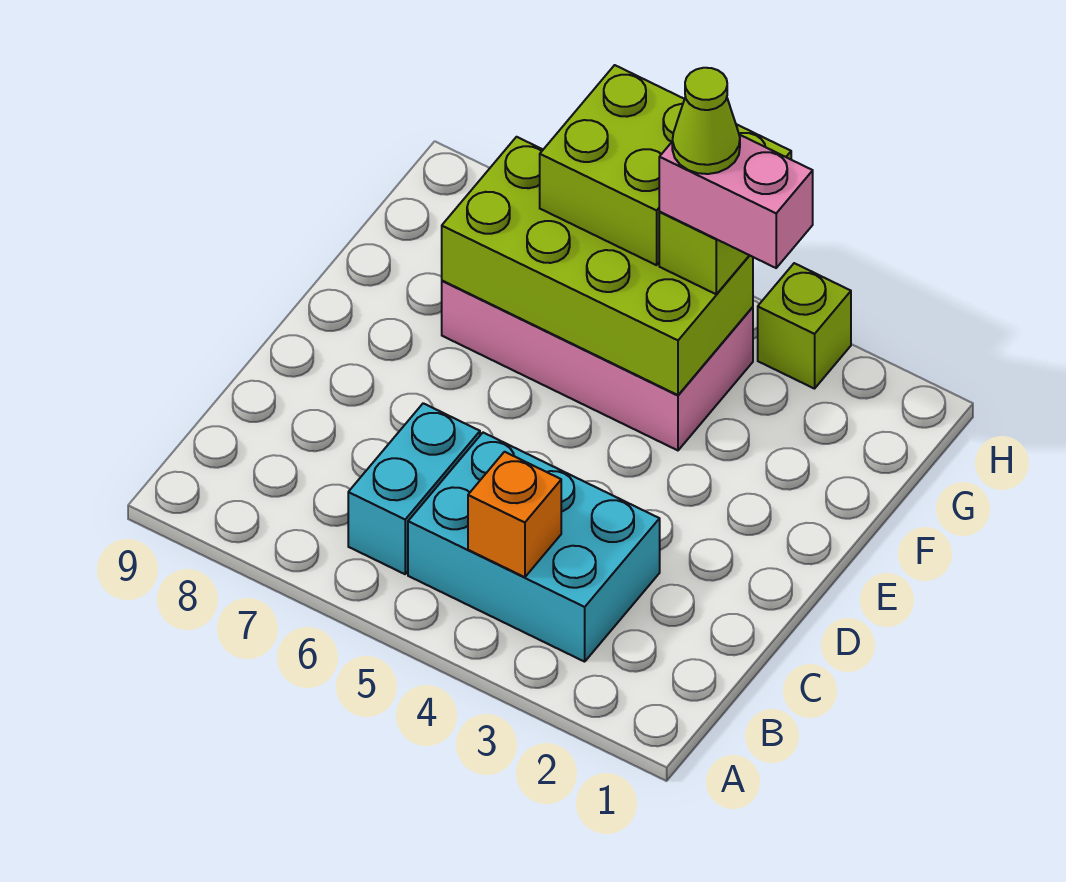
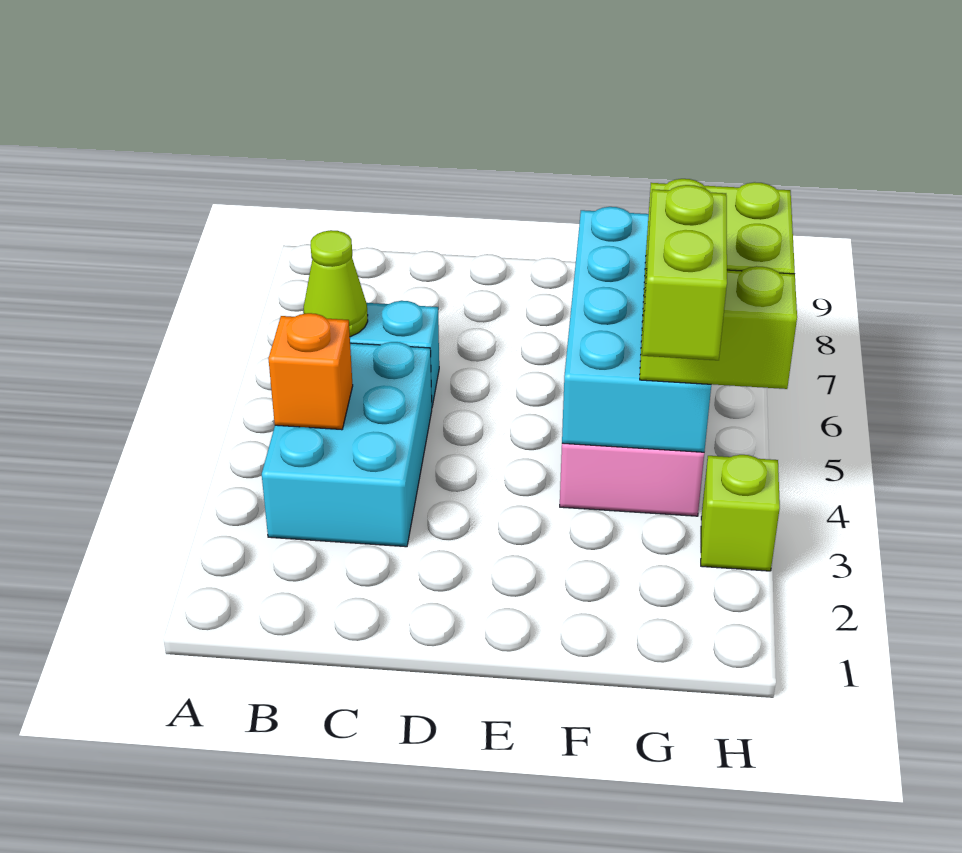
lime brick F4:G7 level 2 -> cyan brick F4:G7 level 2
pink brick G3:G4 level 4 -> lime brick G3:G4 level 4
lime cone G4 level 5 -> lime cone B6 level 2

